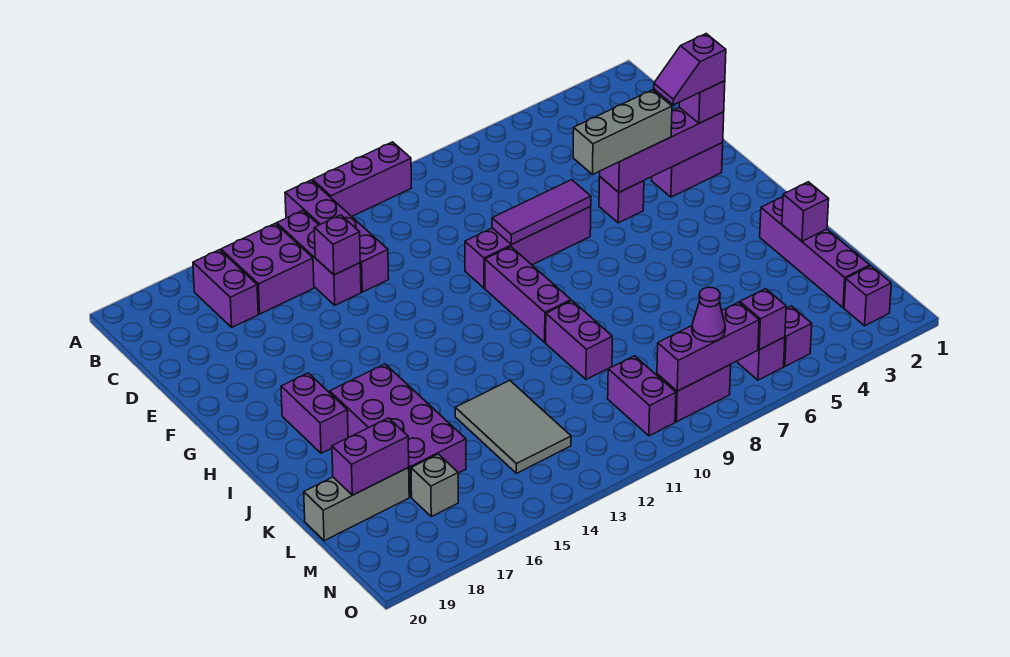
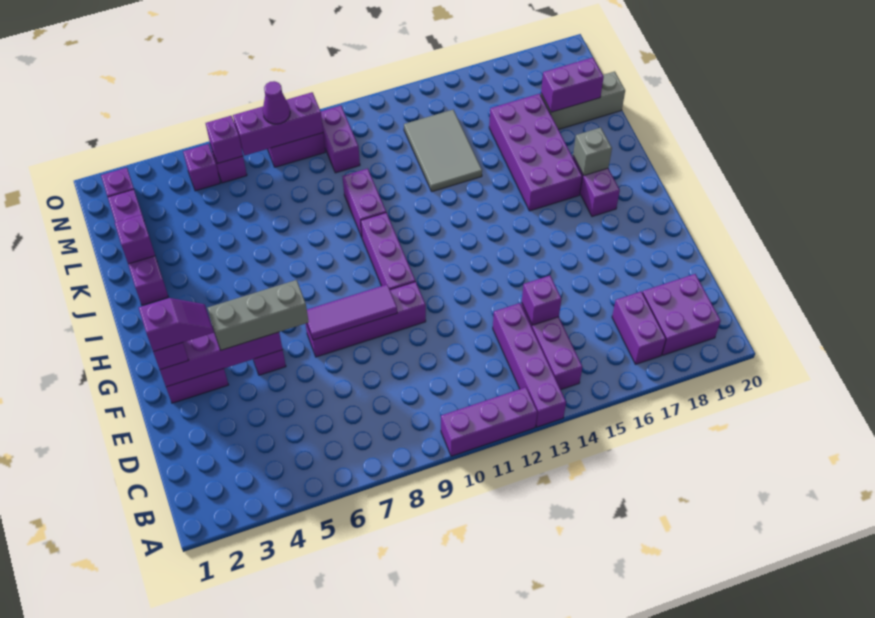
purple brick B15:C16 level 1 -> purple brick B18:C19 level 1
grey brick M17 level 1 -> grey brick I18 level 2

